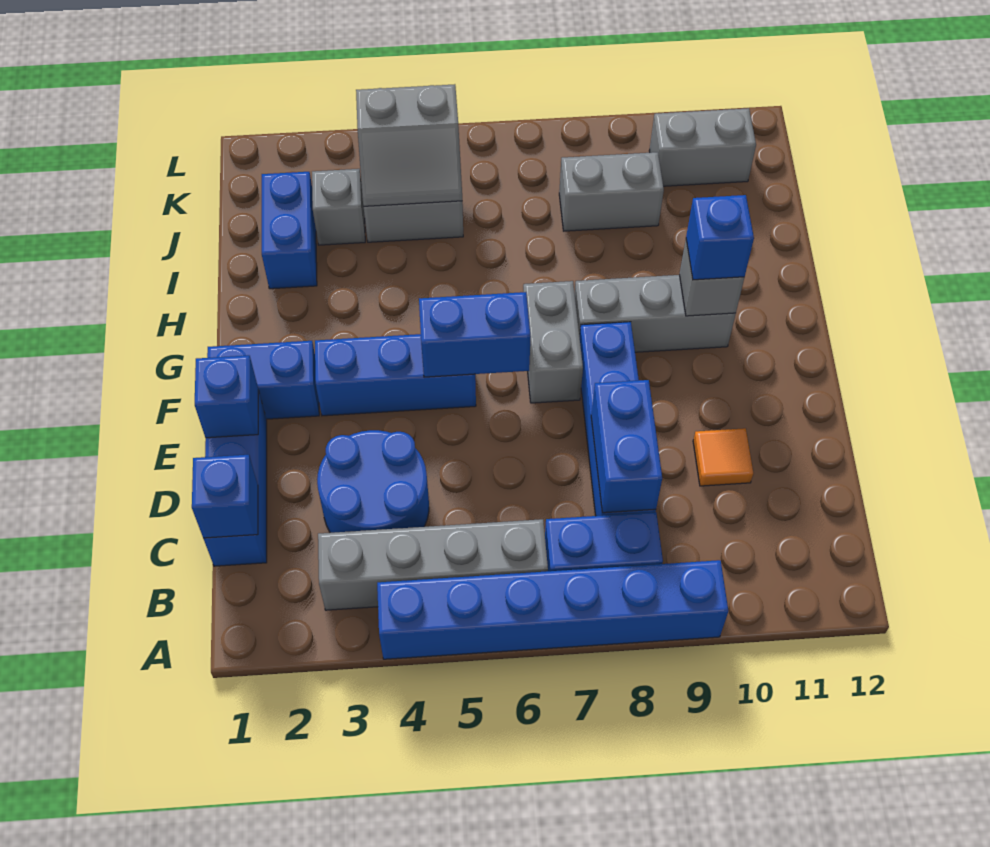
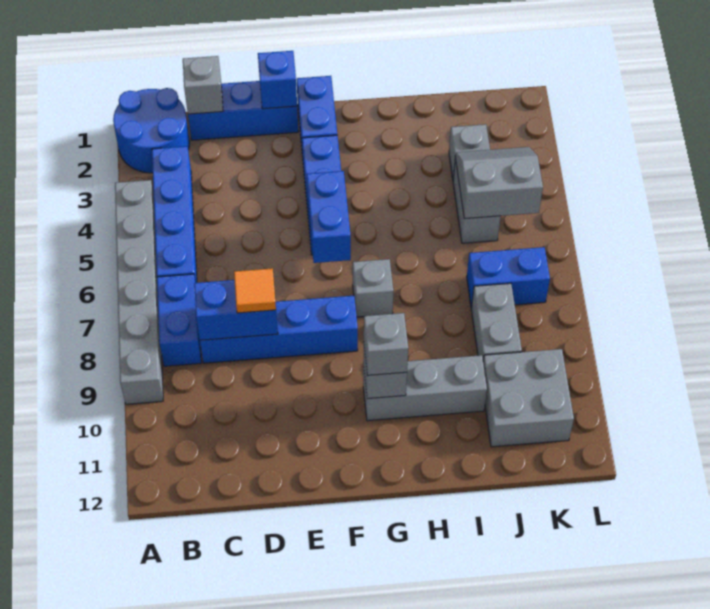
blue brick A4:A9 level 1 -> grey brick A4:A9 level 1
grey brick B3:B6 level 1 -> blue brick B3:B6 level 1
blue brick C1 level 2 -> grey brick C1 level 2
blue round brick C3:D4 level 1 -> blue round brick A1:B2 level 1
orange tile D10 level 1 -> orange tile D8 level 3
grey brick F7:G7 level 1 -> grey brick G7 level 1
grey brick G8:G10 level 1 -> grey brick G10:I10 level 1
blue brick G10 level 3 -> grey brick G10 level 3
blue brick I2:J2 level 1 -> blue brick J7:K7 level 1
grey slope J4:K5 level 2 top K -> grey slope J4:K5 level 2 top 5
grey brick K10:K11 level 1 -> grey brick J10:K11 level 1

